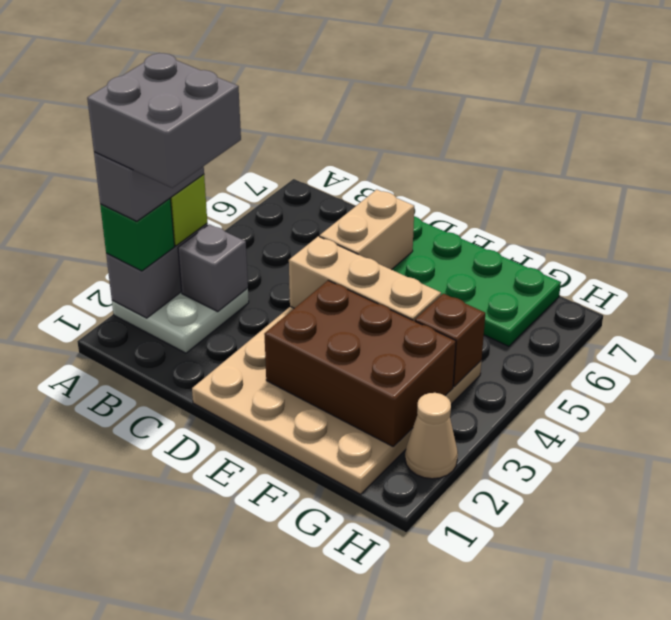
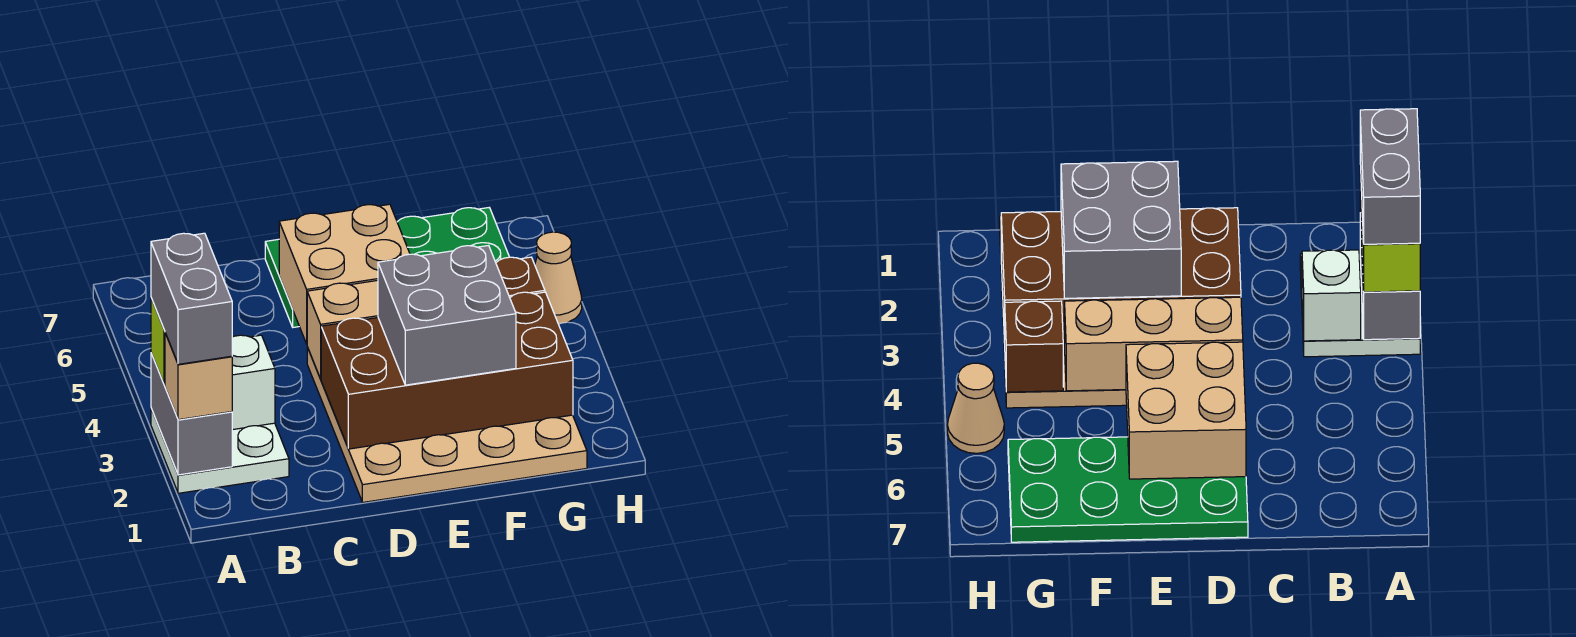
green brick A2 level 3 -> tan brick A2 level 3
grey brick A2:B3 level 5 -> grey brick E2:F3 level 3
grey brick B3 level 2 -> white brick B3 level 2
tan brick D5:D6 level 2 -> tan brick D5:E6 level 2
brown brick E2:G3 level 2 -> brown brick D2:G3 level 2
tan cone H2 level 1 -> tan cone H5 level 1

